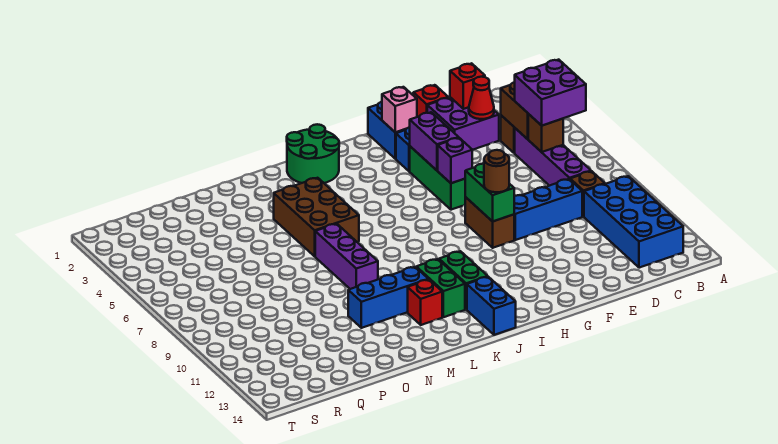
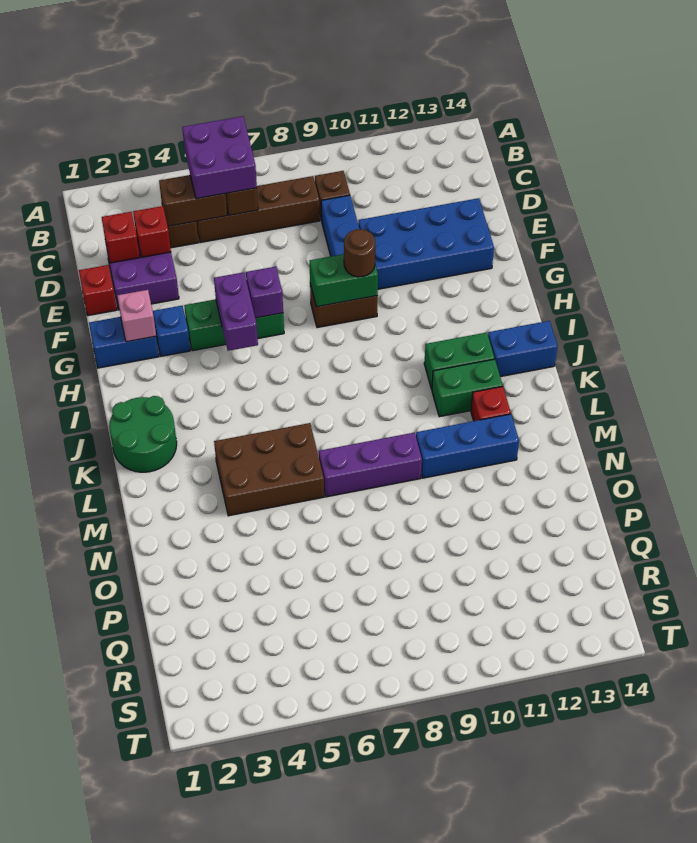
blue brick B10:C13 level 1 -> blue brick E10:F13 level 1
purple brick C5:C8 level 1 -> brown brick C5:C8 level 1
red cone D3 level 2 -> red brick D3 level 2
purple brick G4:G5 level 2 -> purple brick G5:H5 level 2
blue brick L11:N11 level 1 -> blue brick M10:M12 level 1

